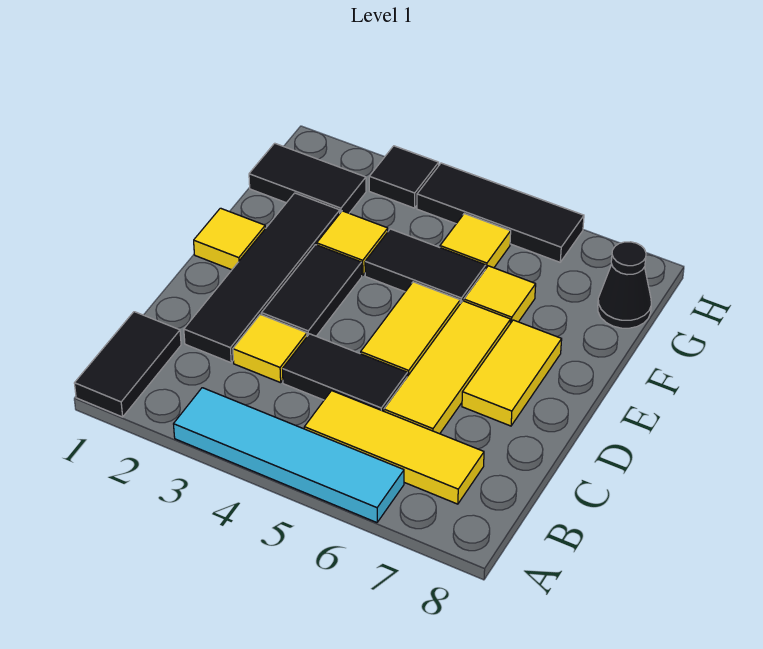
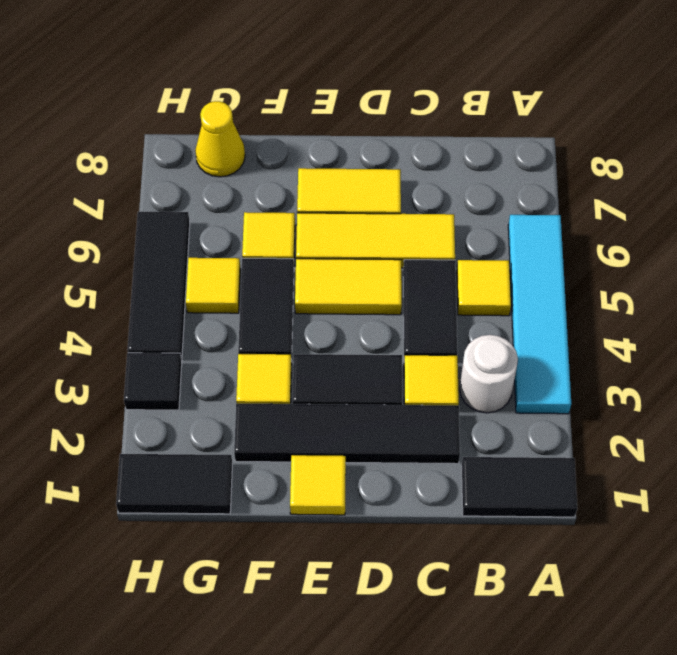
none -> white round brick B3 level 1
yellow tile B5:B7 level 1 -> yellow tile B5 level 1
black tile G1:G2 level 1 -> black tile G1:H1 level 1
black cone G8 level 1 -> yellow cone G8 level 1

